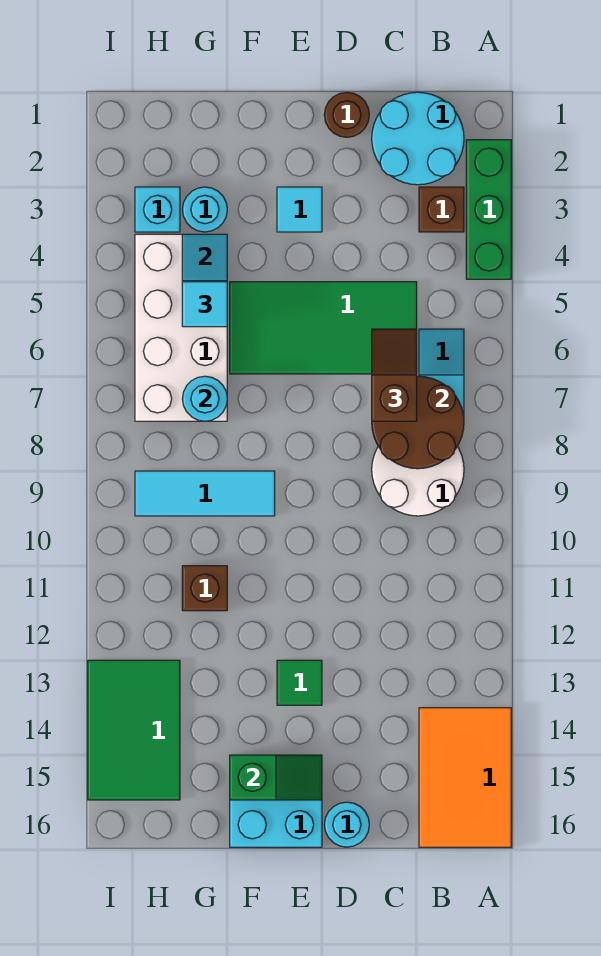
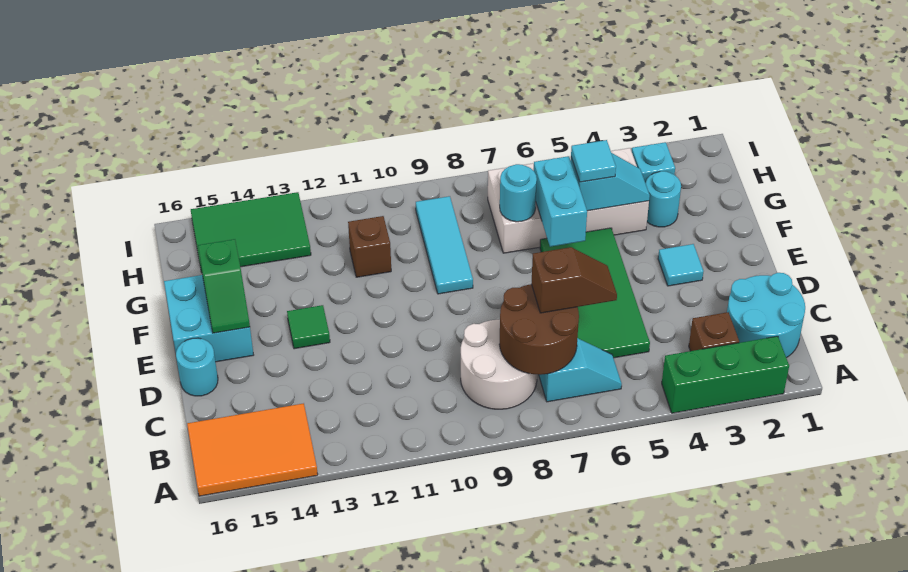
brown round brick D1 level 1 -> none
none -> cyan brick F6:G6 level 2

